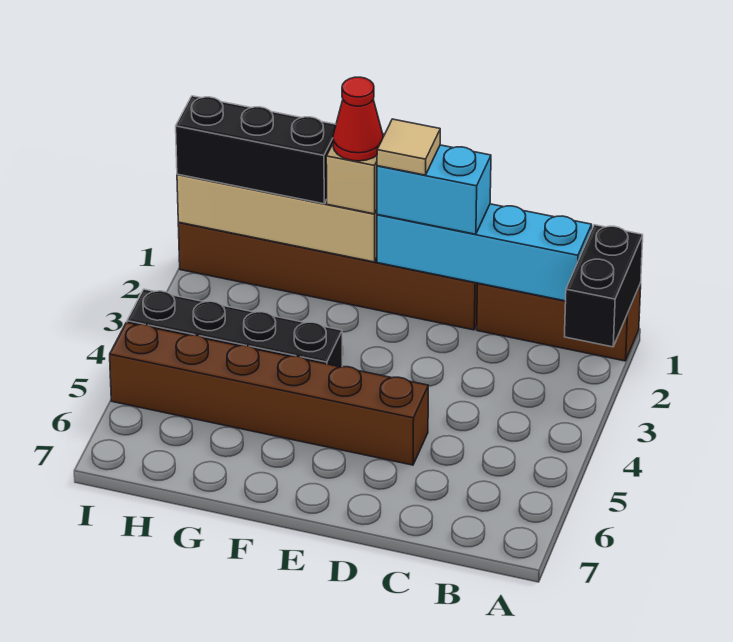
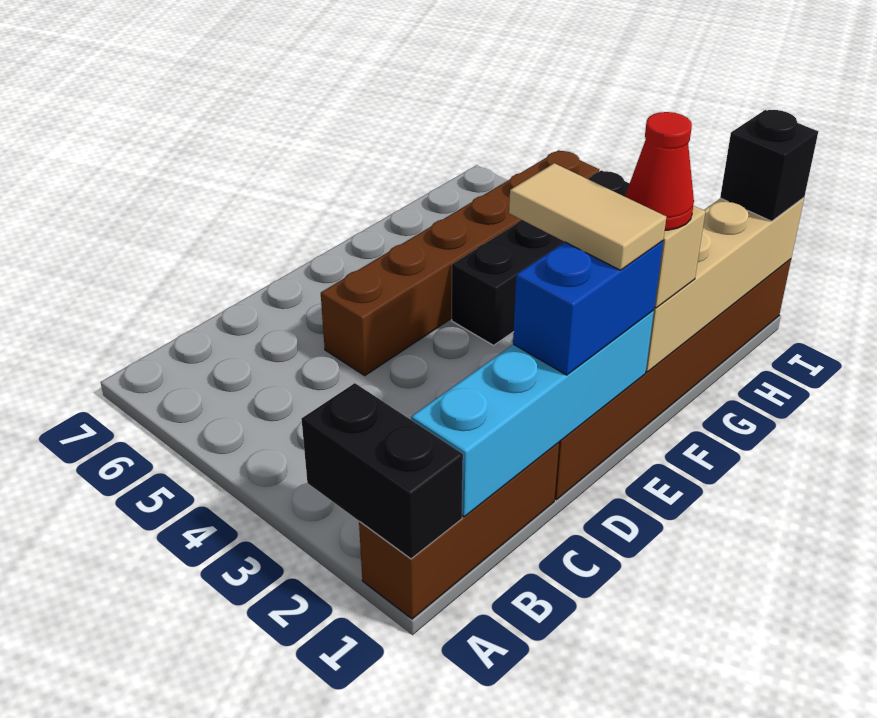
cyan brick D1:E1 level 3 -> blue brick D1:E1 level 3
tan tile E1 level 4 -> tan tile E1:E2 level 4
black brick G1:I1 level 3 -> black brick I1 level 3

